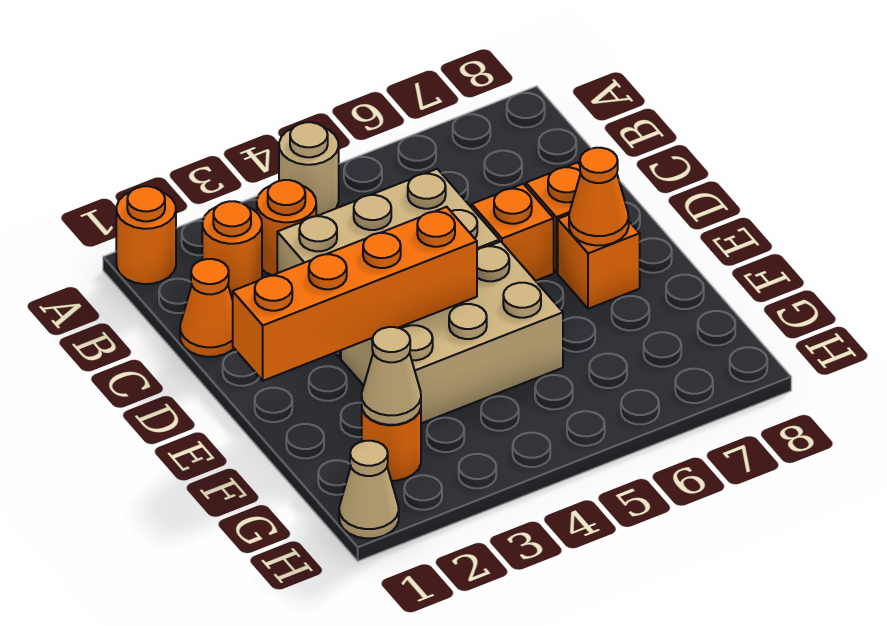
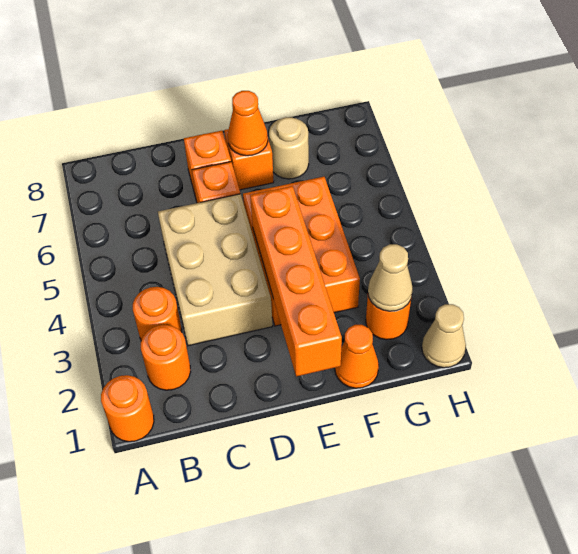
tan round brick A4 level 1 -> tan round brick F7 level 1
orange cone C1 level 1 -> orange cone F1 level 1
tan brick E3:F5 level 1 -> orange brick E3:F5 level 1

